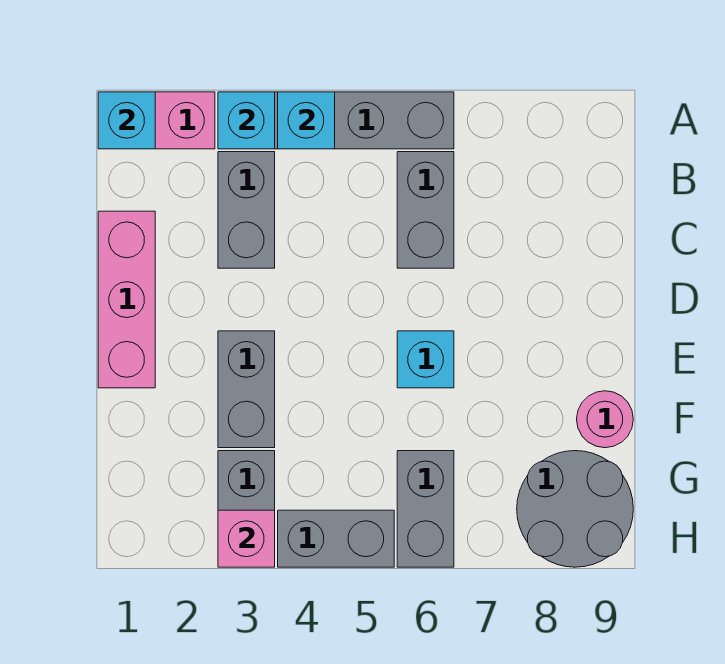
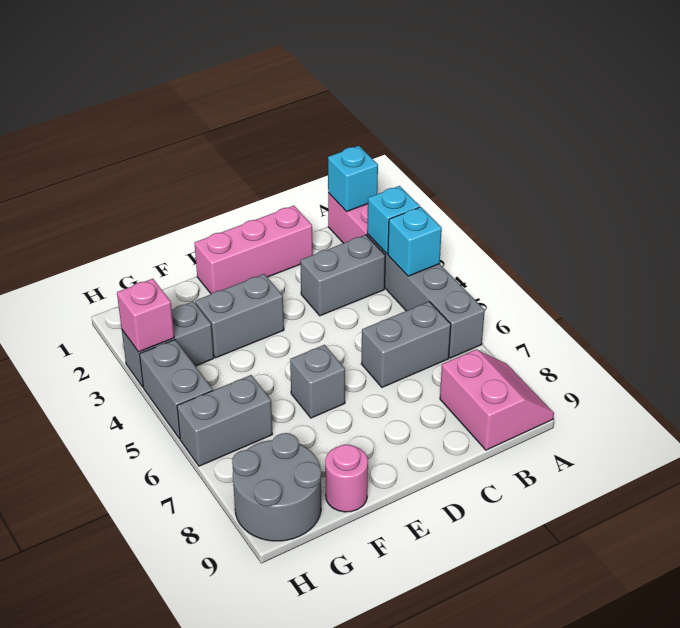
none -> pink slope A8:B9 level 1 top B
cyan brick E6 level 1 -> grey brick E6 level 1

